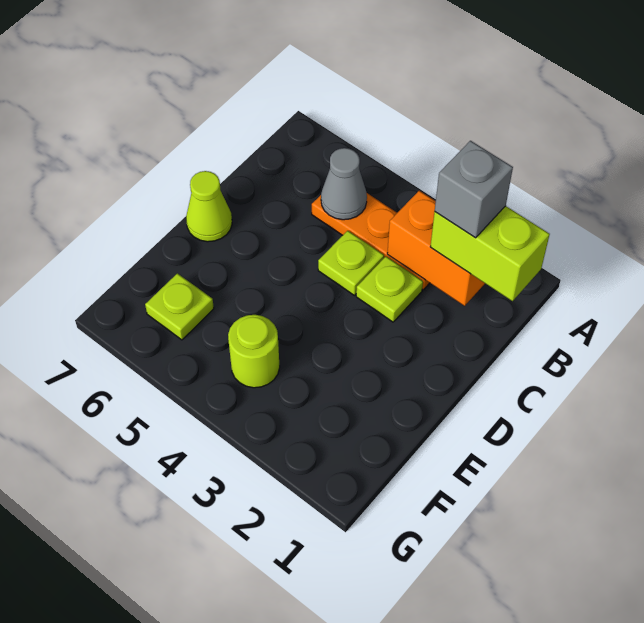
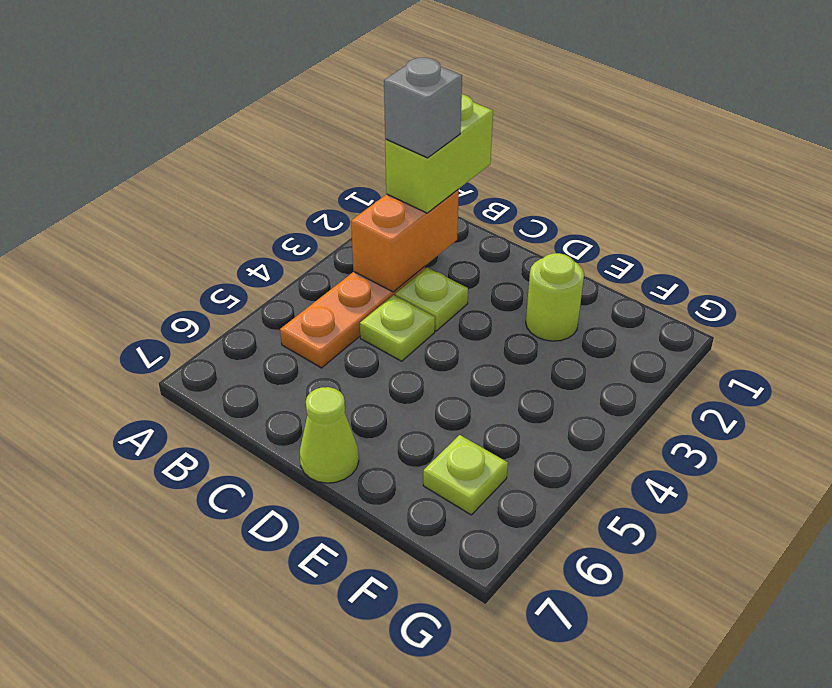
grey cone B5 level 2 -> none
lime round brick F4 level 1 -> lime round brick E2 level 1

